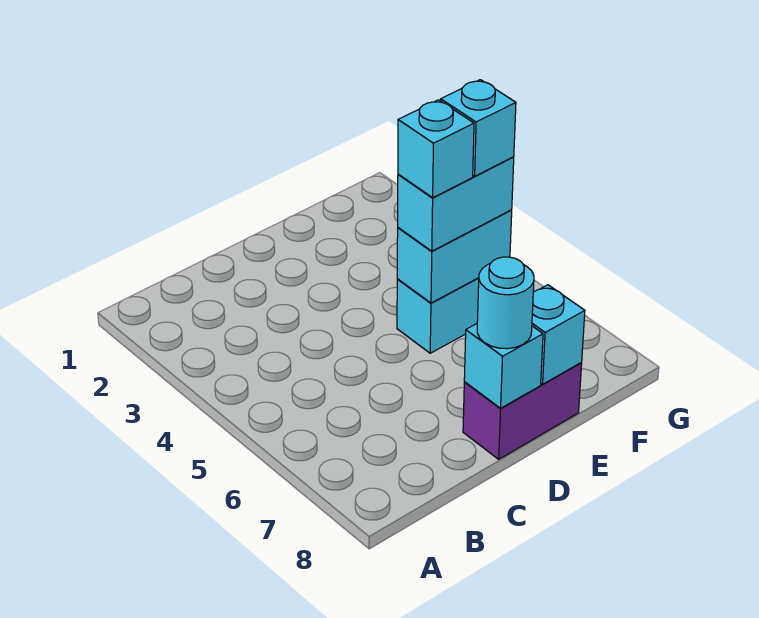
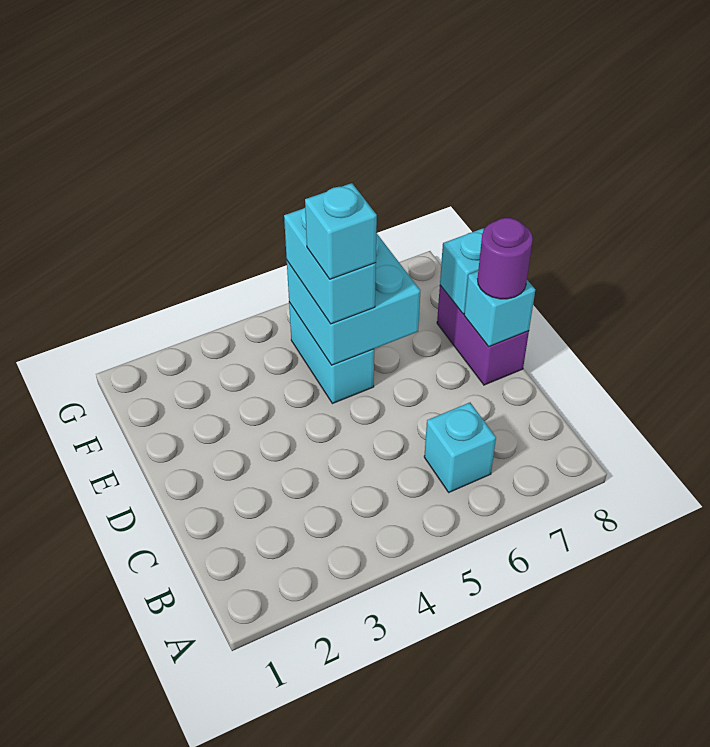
cyan round brick D8 level 3 -> purple round brick D8 level 3
cyan brick E5:F5 level 2 -> cyan brick E5:F6 level 2
cyan brick F5 level 4 -> cyan brick B6 level 1

